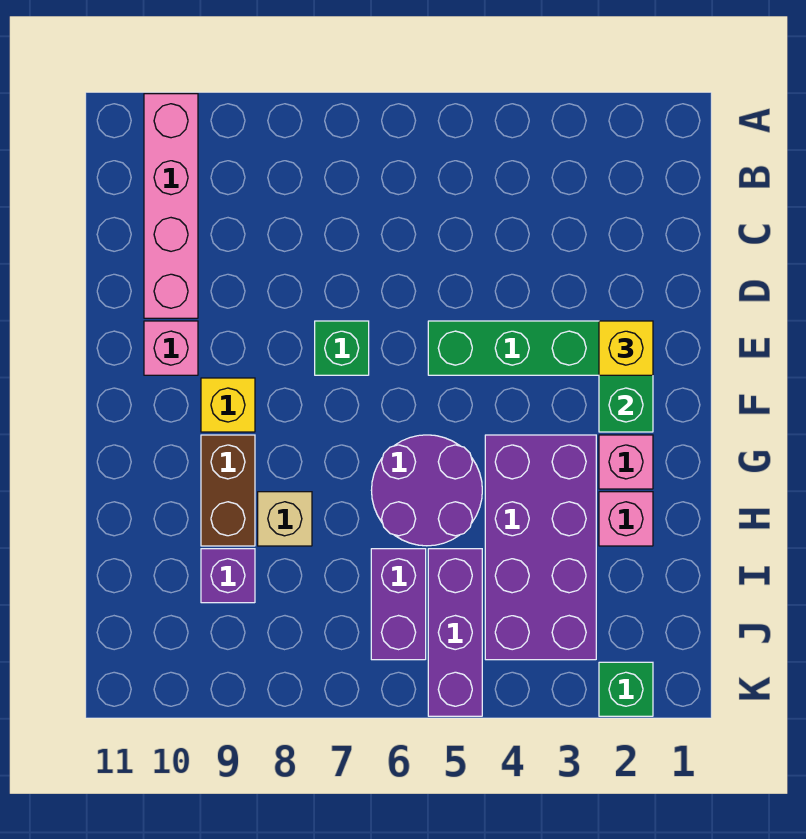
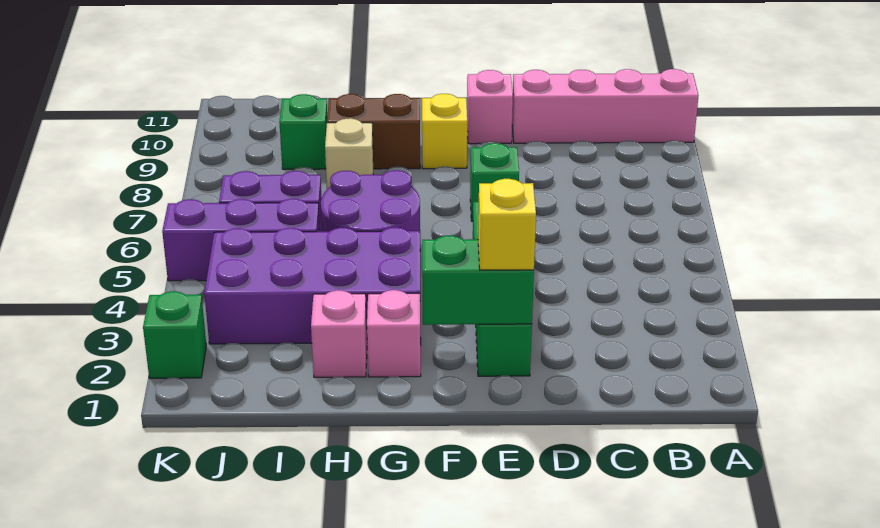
purple brick I9 level 1 -> green brick I9 level 1

